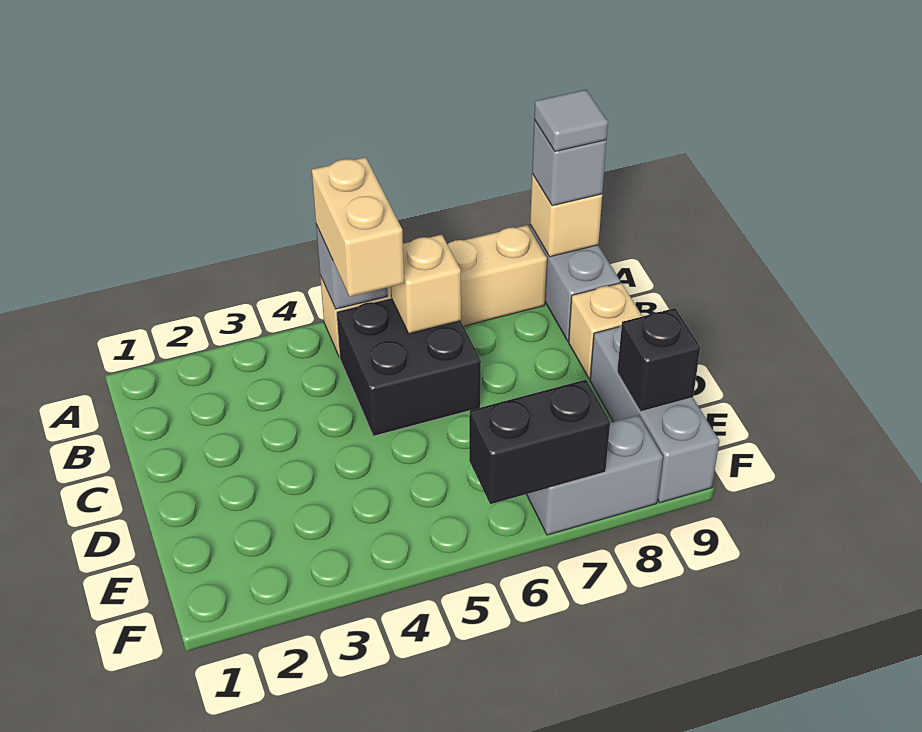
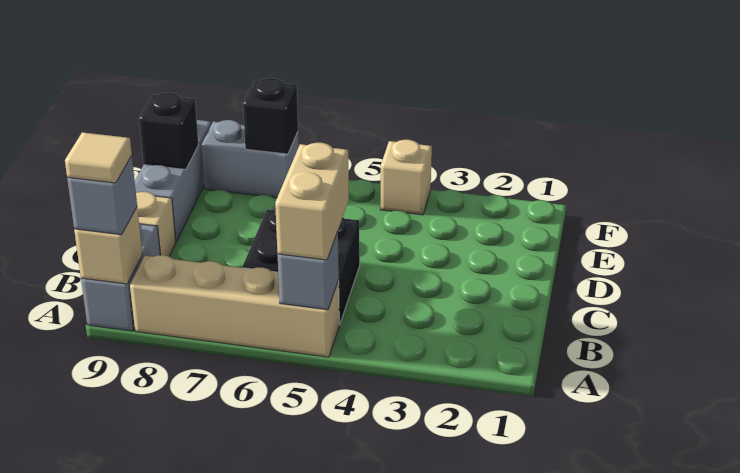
grey tile A9 level 4 -> tan tile A9 level 4
tan brick B6 level 2 -> tan brick F4 level 1
black brick F6:F7 level 2 -> black brick F7 level 2

